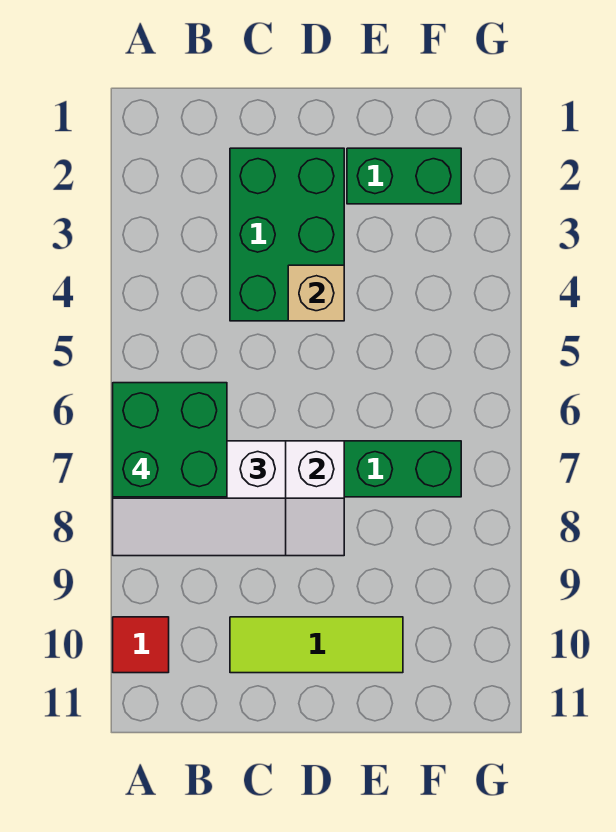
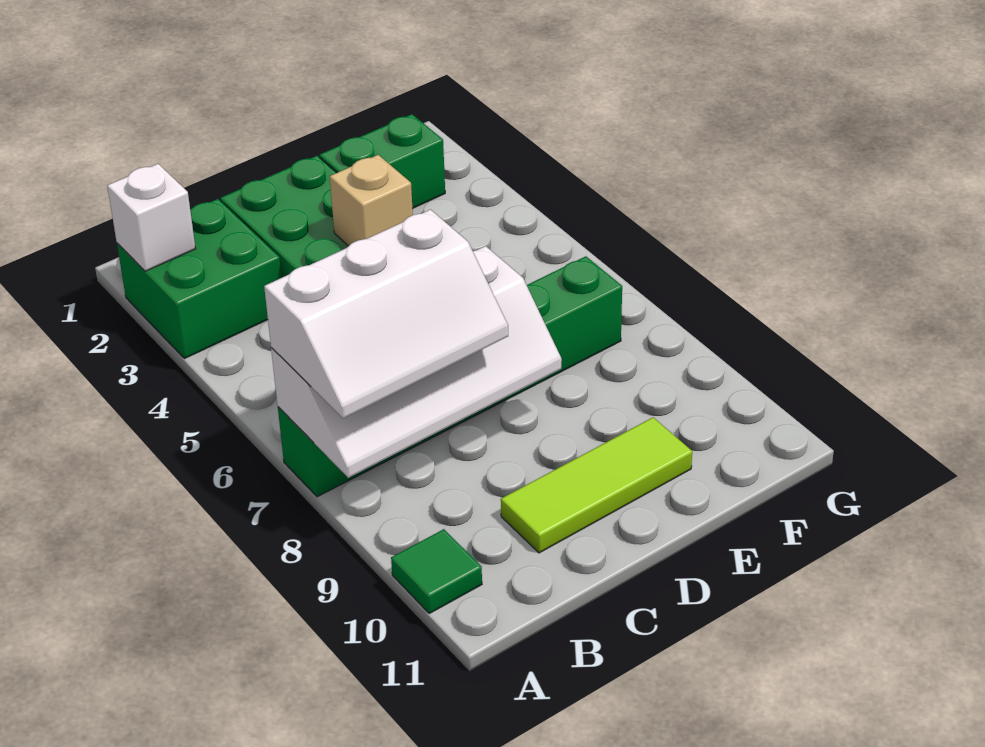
none -> white brick A2 level 2
green brick A6:B7 level 4 -> green brick A2:B3 level 1
red tile A10 level 1 -> green tile A10 level 1

